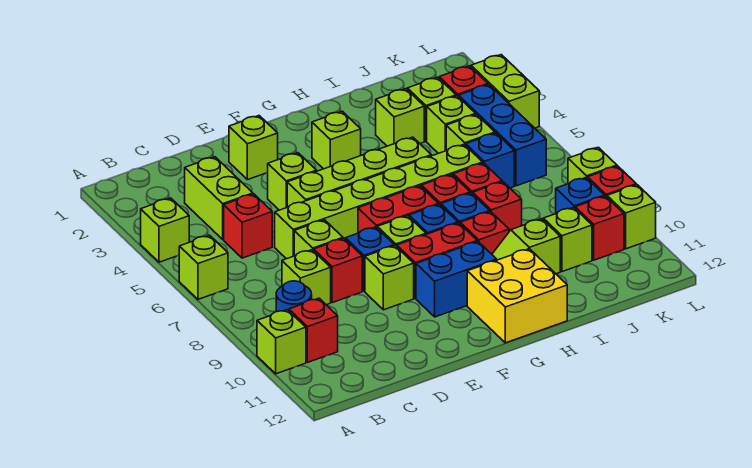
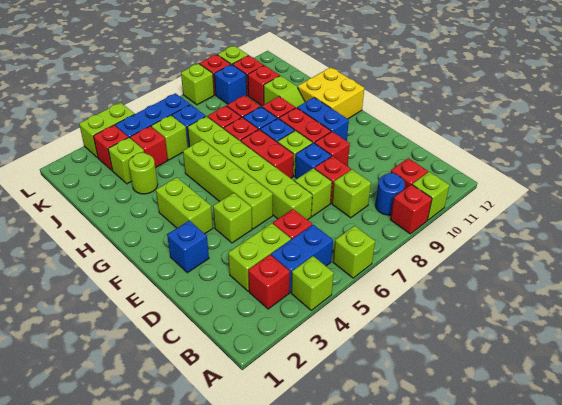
none -> red brick A9 level 1
none -> red brick B3 level 1
none -> blue brick B4:B5 level 1
lime brick E2 level 1 -> blue brick E2 level 1
lime brick E9 level 1 -> red brick E9 level 1
lime brick G3 level 1 -> lime brick F3:G3 level 1
lime brick I3 level 1 -> lime round brick I3 level 1
lime brick J4 level 1 -> red brick J4 level 1
lime brick J10 level 1 -> red brick J10 level 1

